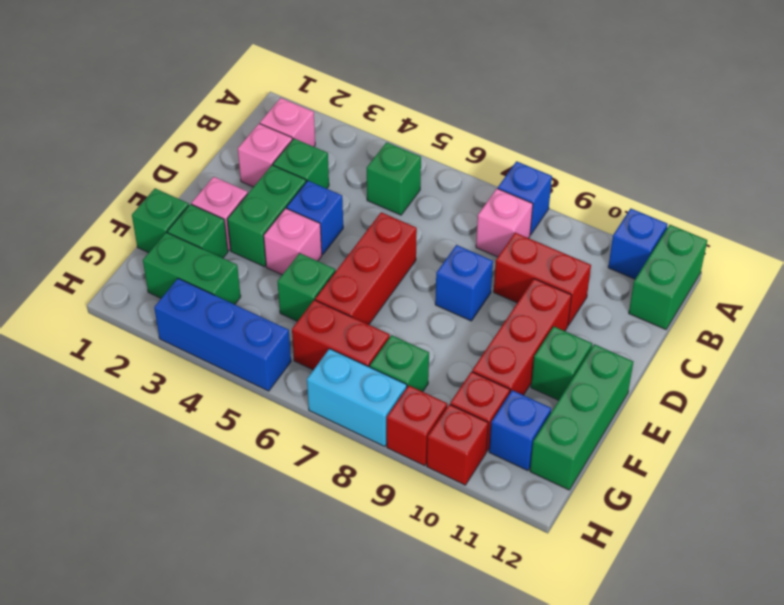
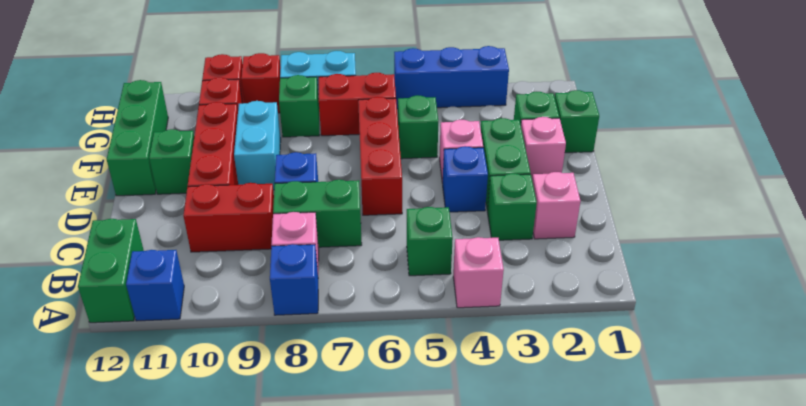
pink brick B2 level 1 -> pink brick A4 level 1
none -> cyan brick E9:F9 level 1
green brick G2:G3 level 1 -> green brick C7:C8 level 1
blue brick G11 level 1 -> none

